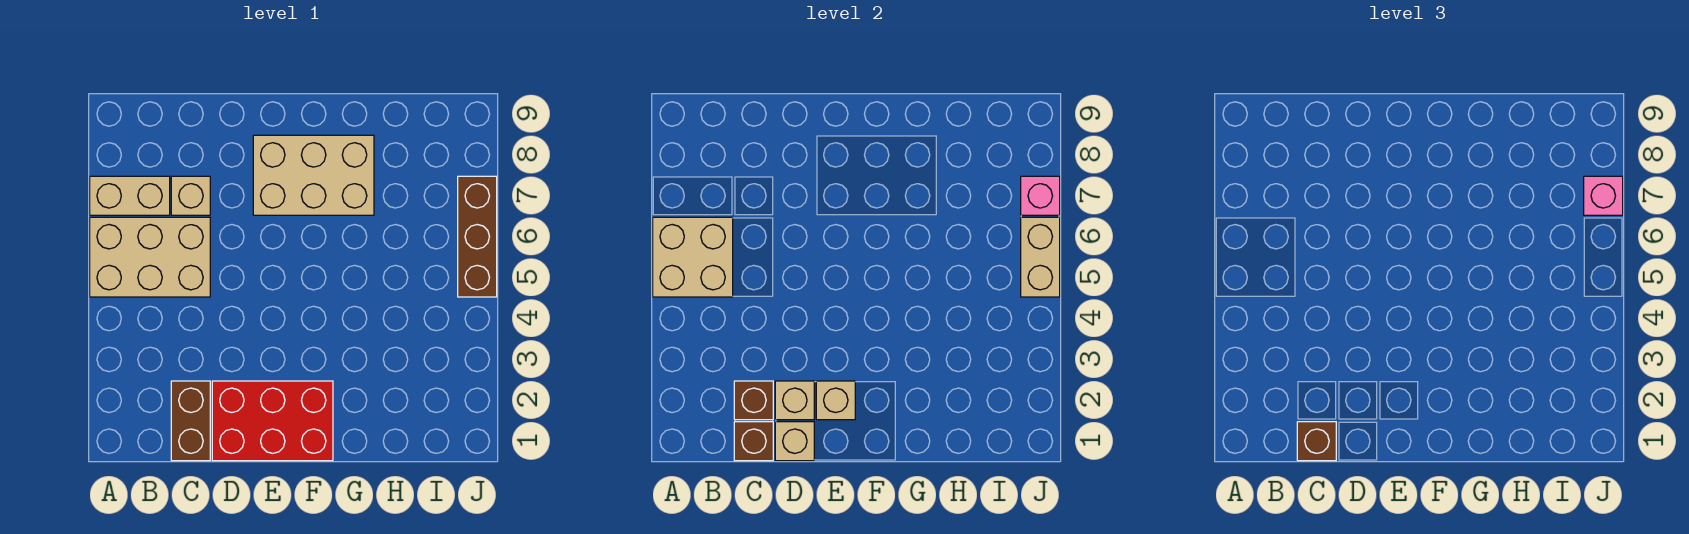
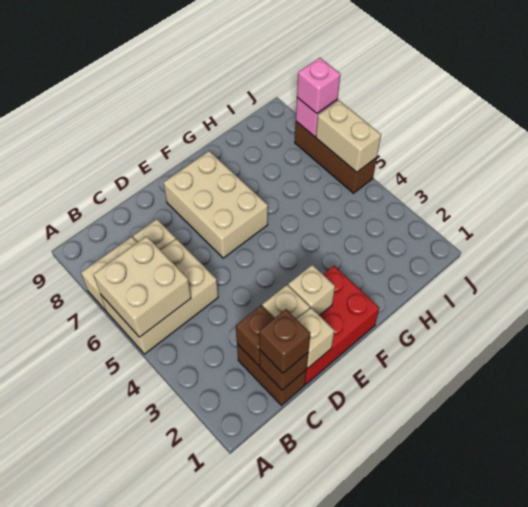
tan brick E7:G8 level 1 -> tan brick E6:F8 level 1

